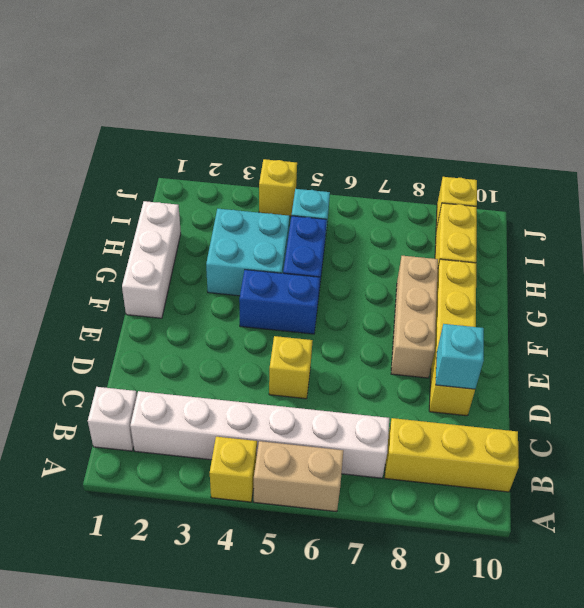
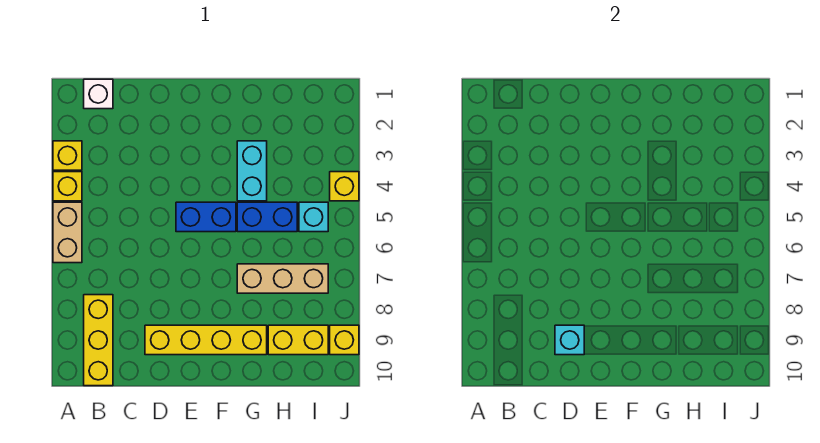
white brick B2:B7 level 1 -> none
yellow brick D5 level 1 -> yellow brick A3 level 1
tan brick E8:G8 level 1 -> tan brick G7:I7 level 1
white brick F1:H1 level 1 -> none
blue brick F4:F5 level 1 -> blue brick E5:F5 level 1
cyan brick G3:H4 level 1 -> cyan brick G3:G4 level 1

